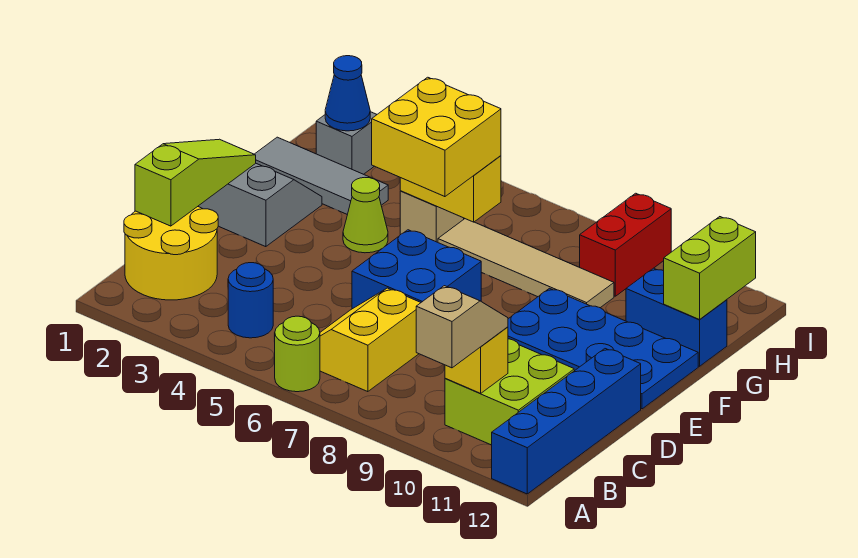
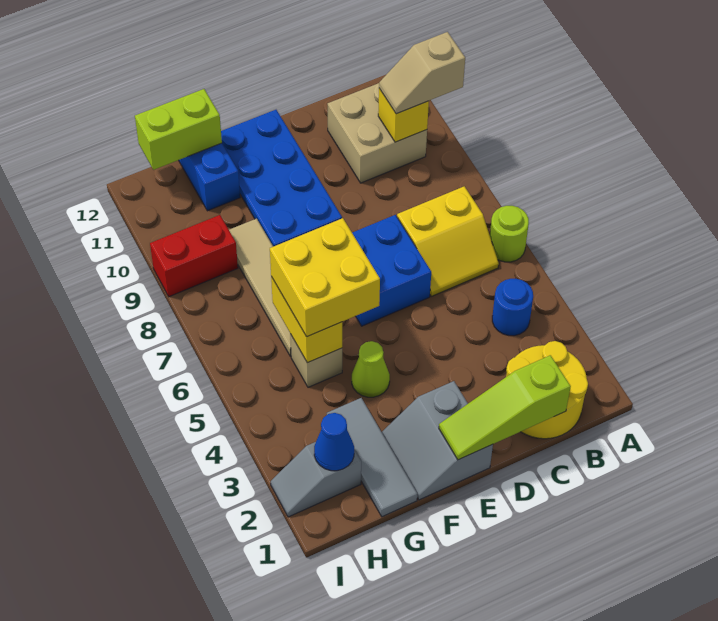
blue brick A12:D12 level 1 -> none
lime brick B10:C11 level 1 -> tan brick B10:C11 level 1

